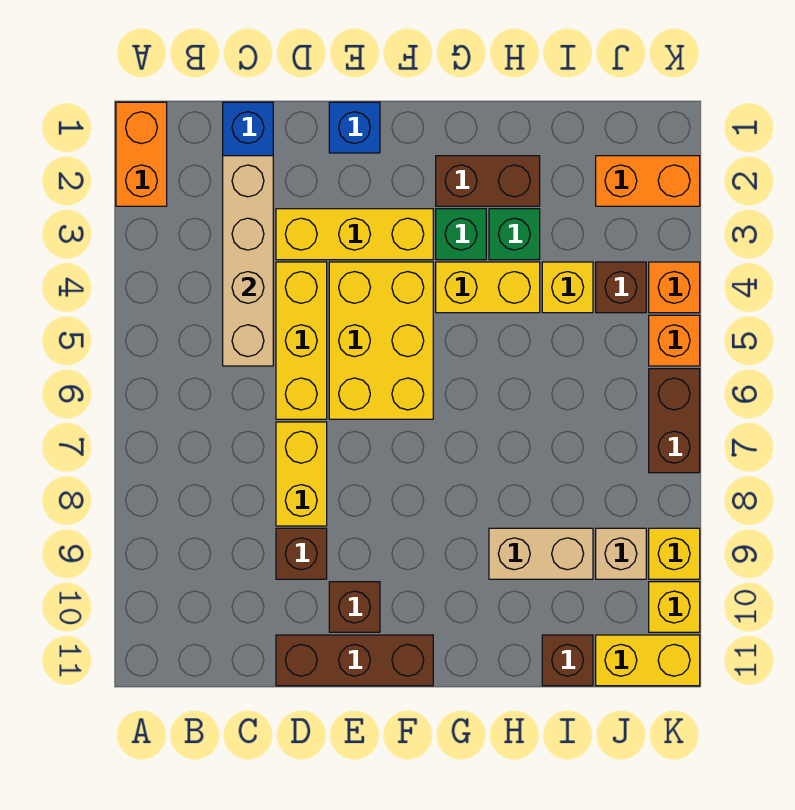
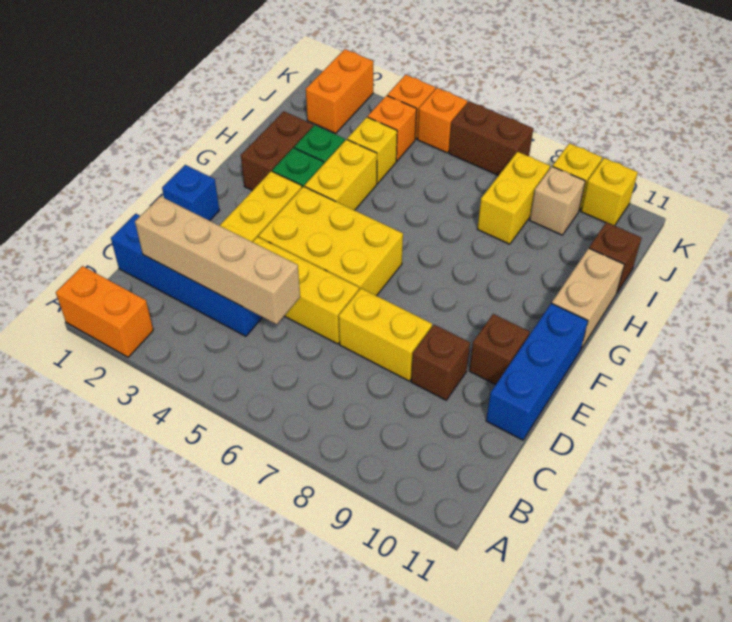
brown brick D11:F11 level 1 -> blue brick D11:F11 level 1
tan brick H9:I9 level 1 -> tan brick G11:H11 level 1
brown brick J4 level 1 -> orange brick J4 level 1
yellow brick J11:K11 level 1 -> yellow brick I8:J8 level 1

